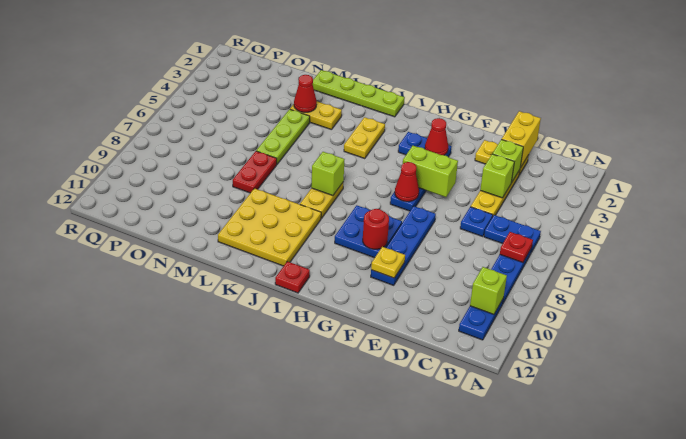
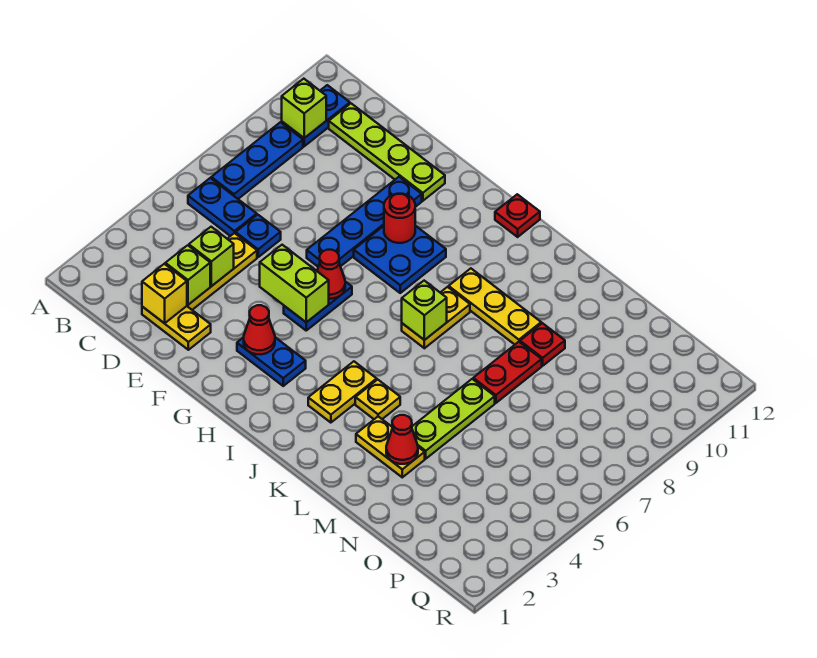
red plate B7 level 2 -> red plate M9 level 1
yellow brick D1:D2 level 2 -> yellow brick D2 level 2
yellow plate F10 level 2 -> yellow plate K4 level 1
lime plate J1:M1 level 1 -> lime plate C11:F11 level 1
yellow plate J9:L11 level 1 -> yellow plate J9:L9 level 1

